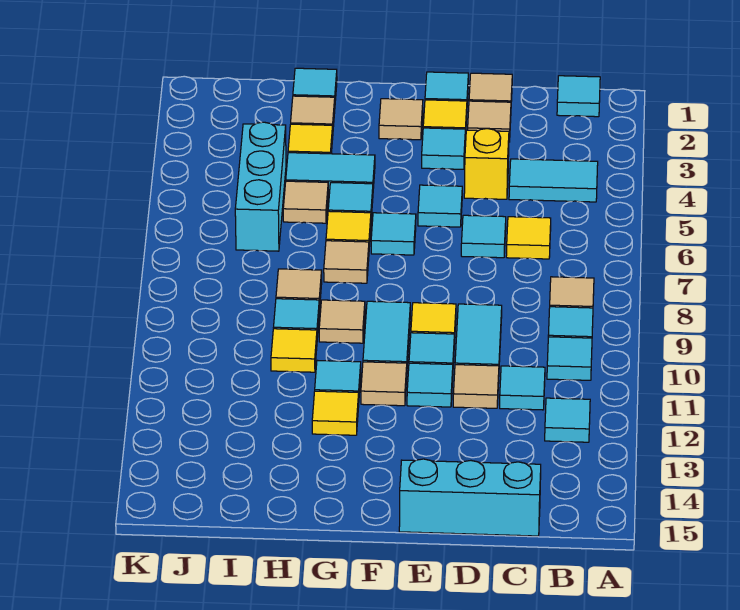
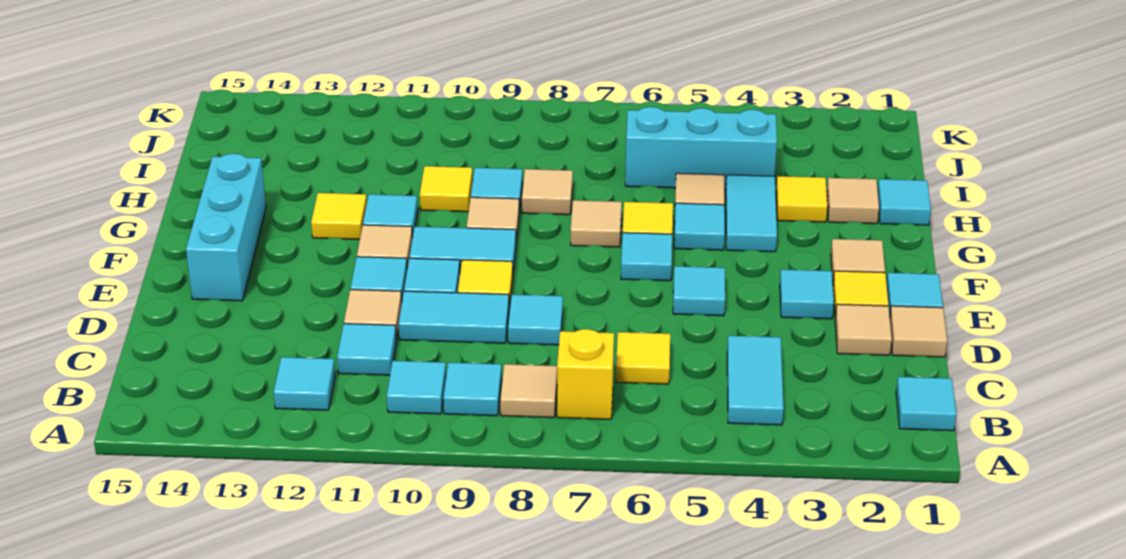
cyan brick C15:E15 level 1 -> cyan brick E14:G14 level 1
yellow brick D4 level 1 -> yellow brick B7 level 1
cyan tile D6 level 1 -> cyan tile D8 level 1

